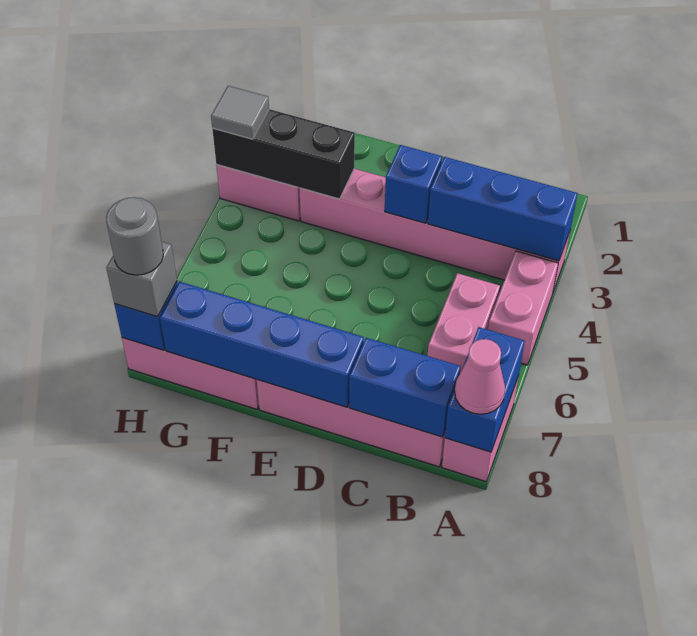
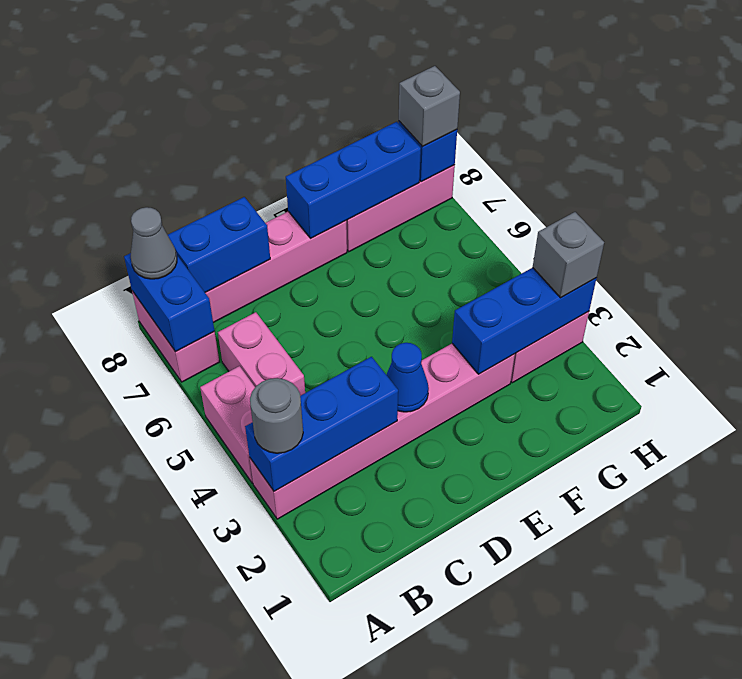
pink cone A8 level 3 -> grey cone A8 level 3
blue brick D3 level 2 -> blue cone D3 level 2
blue brick D8:G8 level 2 -> blue brick E8:G8 level 2
black brick F3:H3 level 2 -> blue brick F3:H3 level 2
grey tile H3 level 3 -> grey brick H3 level 3
grey round brick H8 level 4 -> grey round brick A3 level 3

